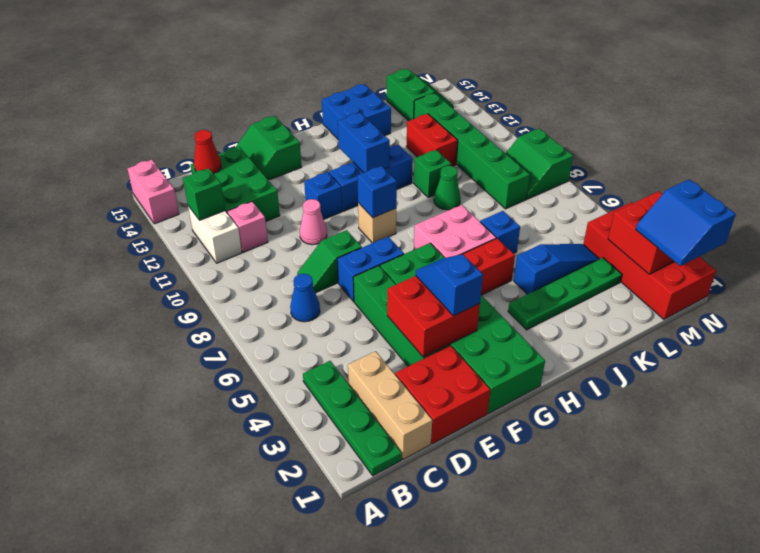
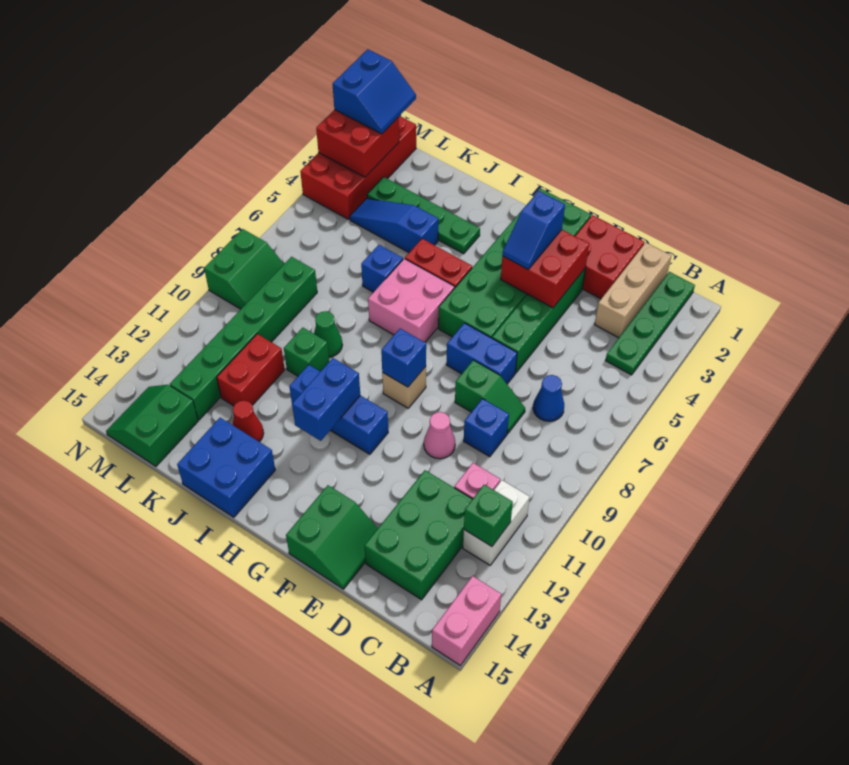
red cone C14 level 2 -> red cone J13 level 1
blue brick F11 level 1 -> blue brick D9 level 1

